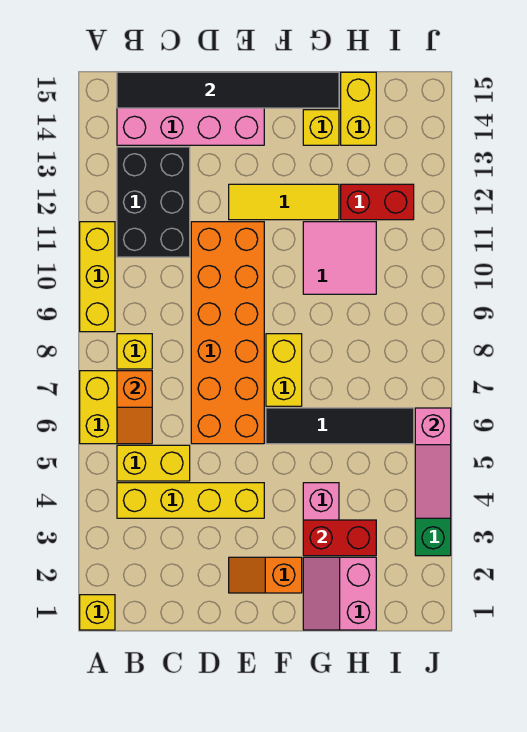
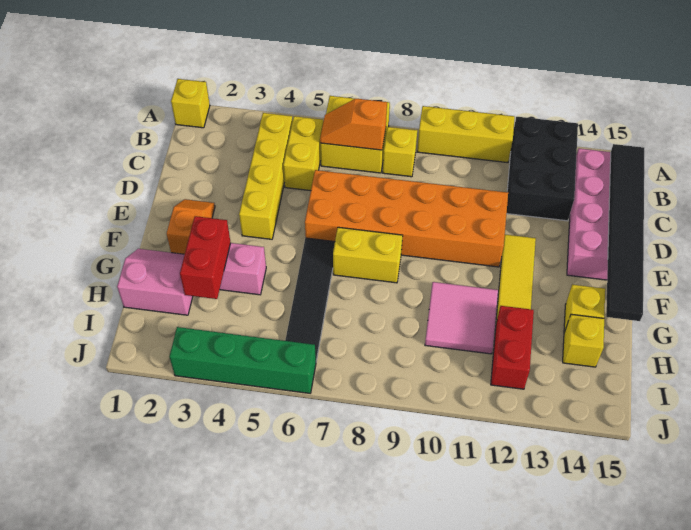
black brick B11:C13 level 1 -> black brick A12:C13 level 1
yellow brick H14:H15 level 1 -> yellow brick H14 level 1
pink slope J4:J6 level 2 top 6 -> none

